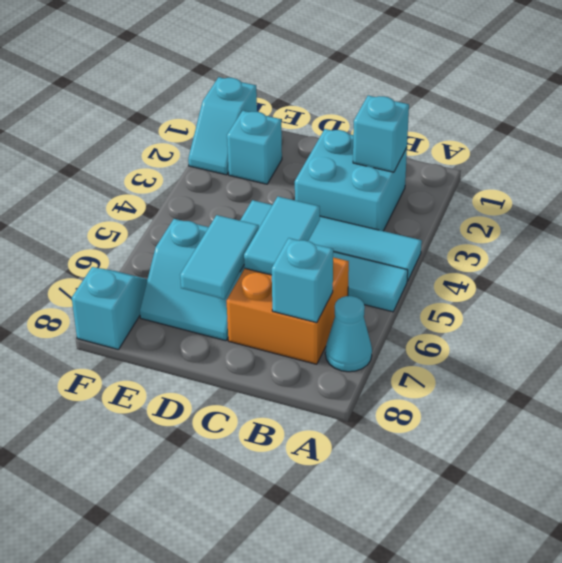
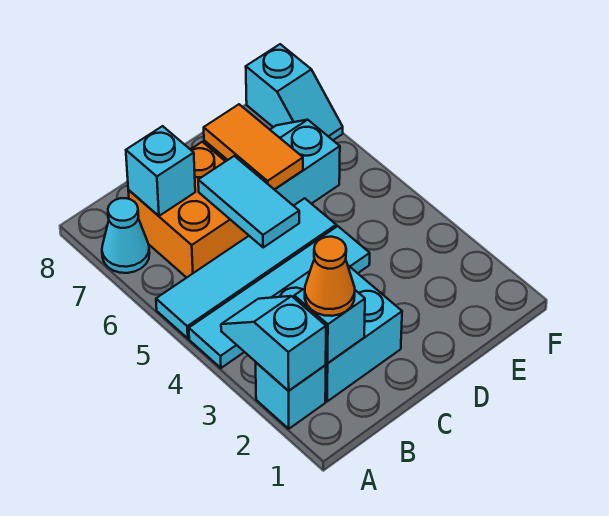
none -> orange cone B2 level 3
cyan tile D6:D7 level 2 -> orange tile D6:D7 level 2
cyan brick E2 level 1 -> cyan brick A2 level 1
cyan slope F1:F2 level 1 top 1 -> cyan slope A2:A3 level 2 top 2

